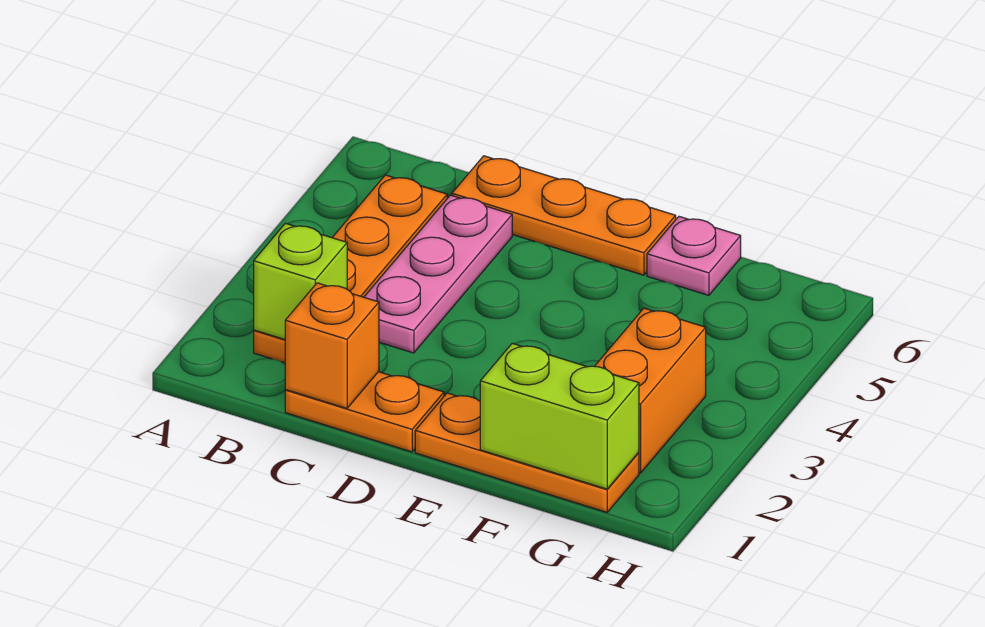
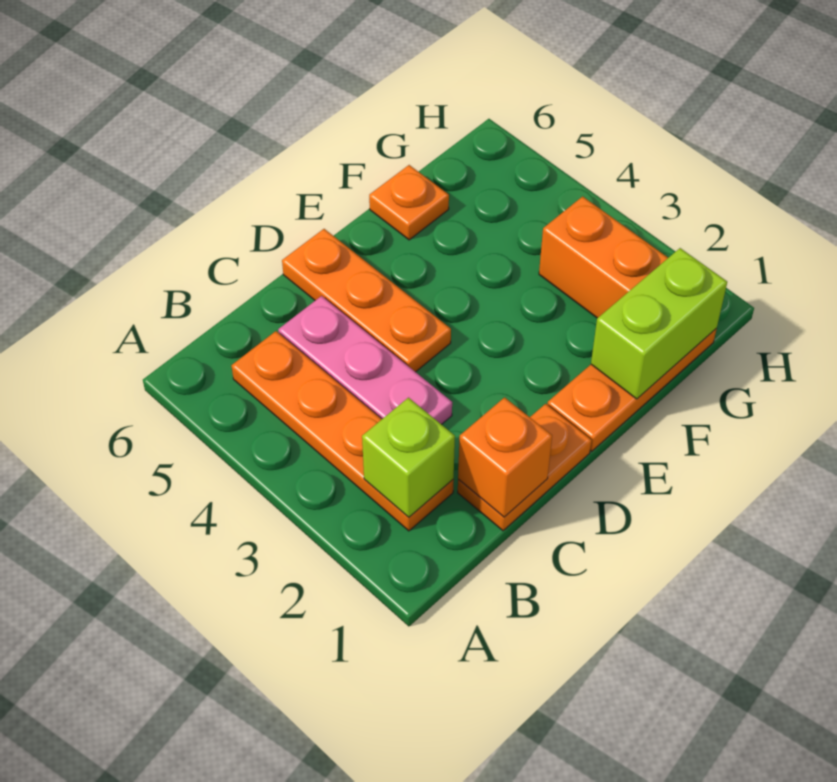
orange plate C6:E6 level 1 -> orange plate D4:D6 level 1
pink plate F6 level 1 -> orange plate F6 level 1

